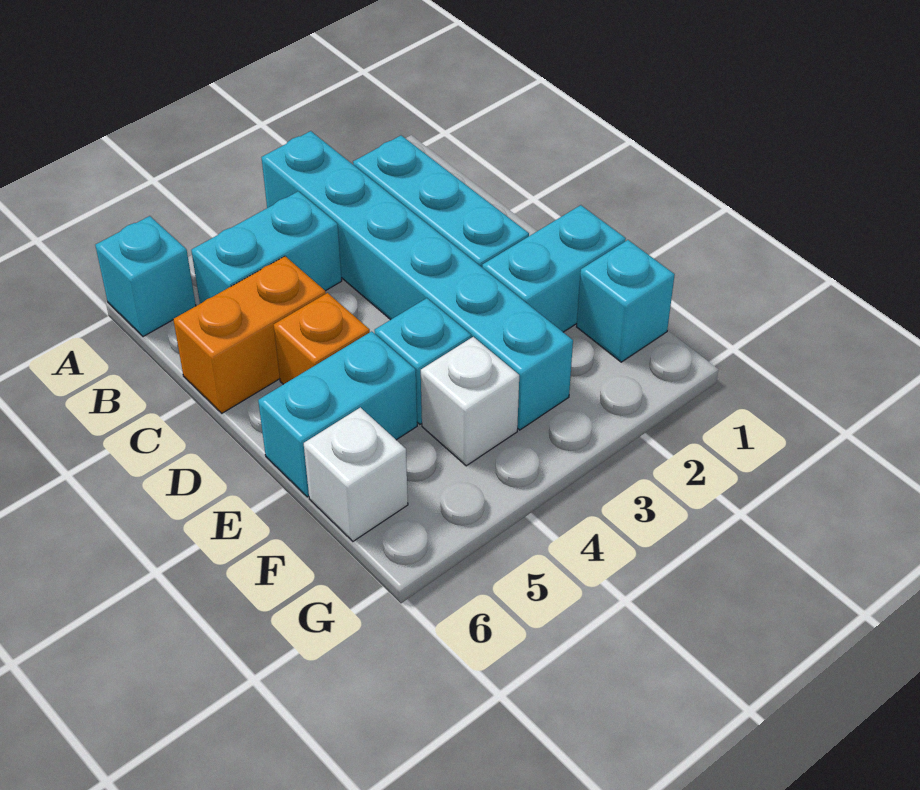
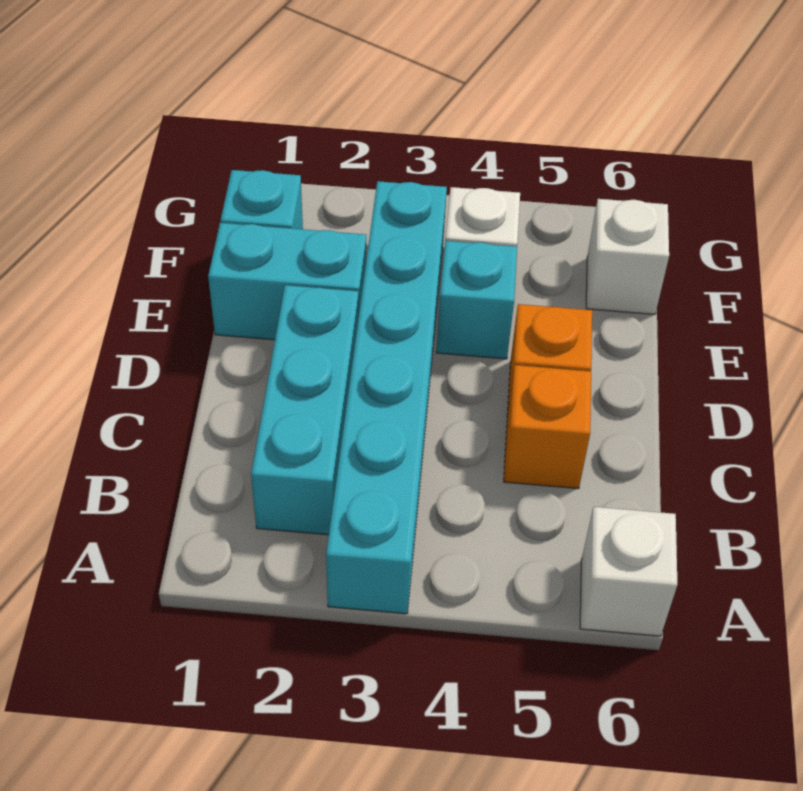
cyan brick A6 level 1 -> white brick A6 level 1
cyan brick B4:B5 level 1 -> none
orange brick C5:C6 level 1 -> orange brick C5 level 1
cyan brick E5:E6 level 1 -> none

